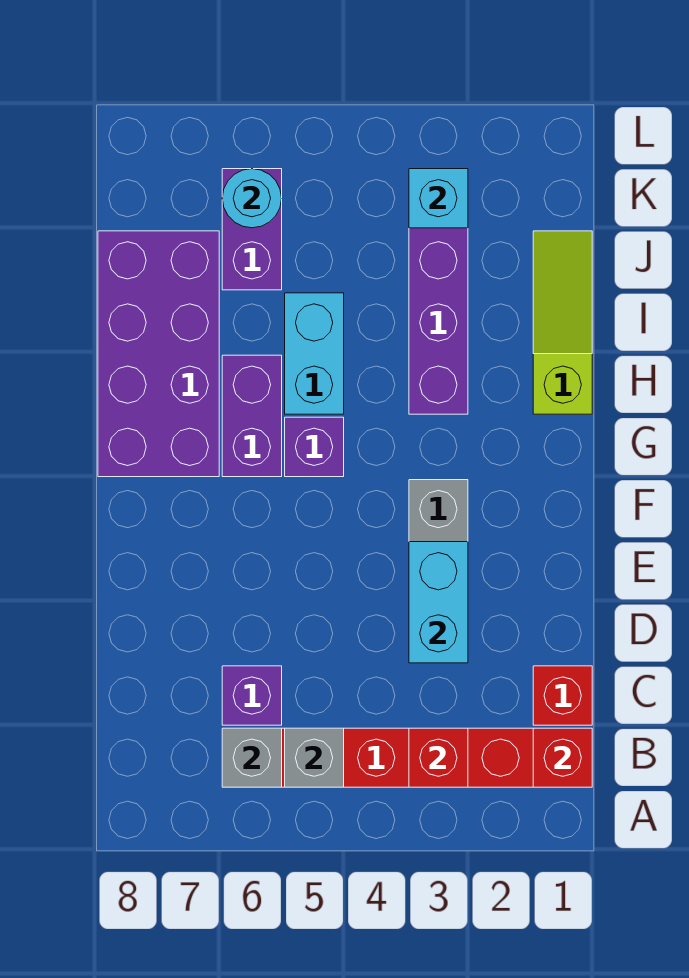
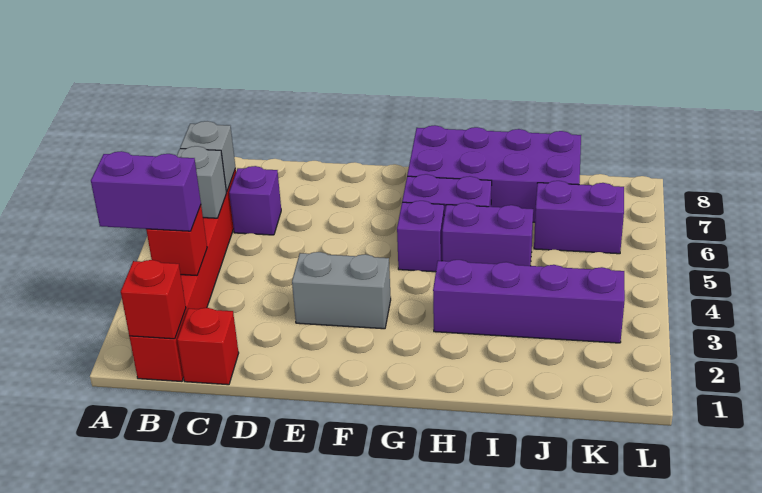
none -> purple brick A3:B3 level 3
cyan brick D3:E3 level 2 -> none
lime slope H1:J1 level 1 top H -> none
cyan brick H5:I5 level 1 -> purple brick H5:I5 level 1
cyan brick K3 level 2 -> none
cyan round brick K6 level 2 -> none

